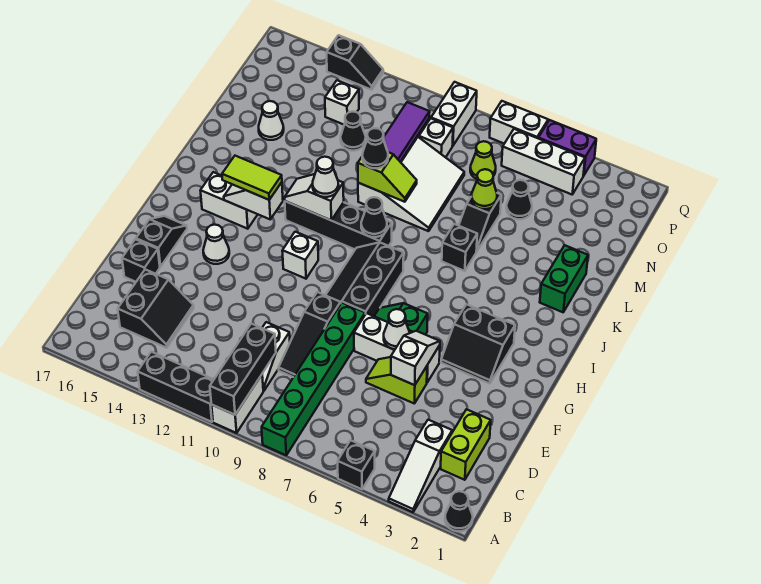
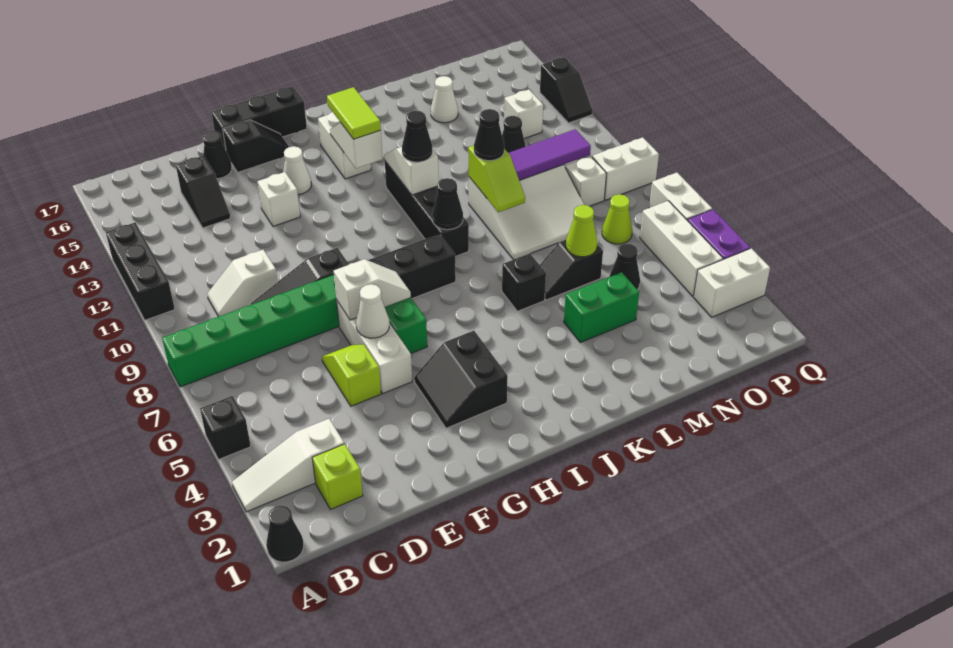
white brick A10:B10 level 1 -> white brick P3:Q3 level 1
black brick A10:C10 level 2 -> black brick F17:H17 level 1
lime brick C2:D2 level 1 -> lime brick C2 level 1
black slope C14:D15 level 1 top 15 -> black slope D14:D15 level 1 top 15
white slope E5:F5 level 2 top E -> white slope F7:G7 level 2 top F
black brick E16 level 1 -> black cone E16 level 1
white brick H11 level 1 -> white brick F13 level 1
white cone J11 level 3 -> black cone J11 level 3
green brick K2:L2 level 1 -> green brick L4:M4 level 1

